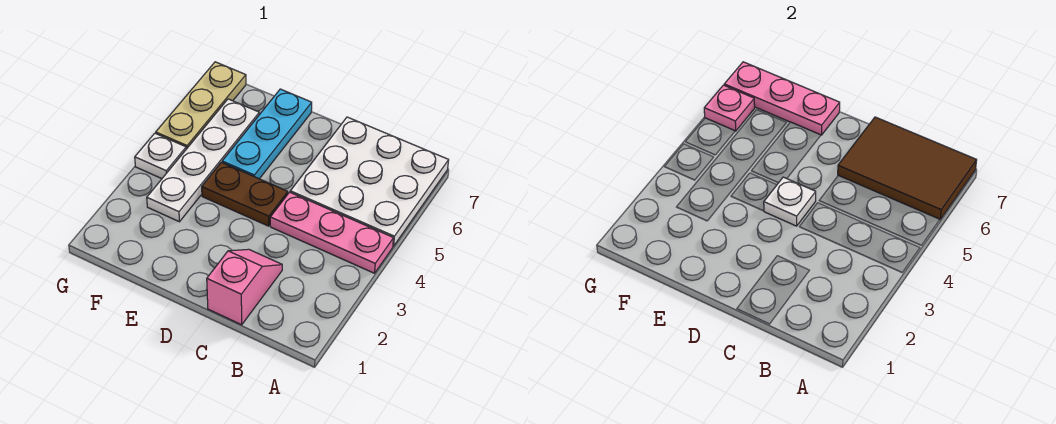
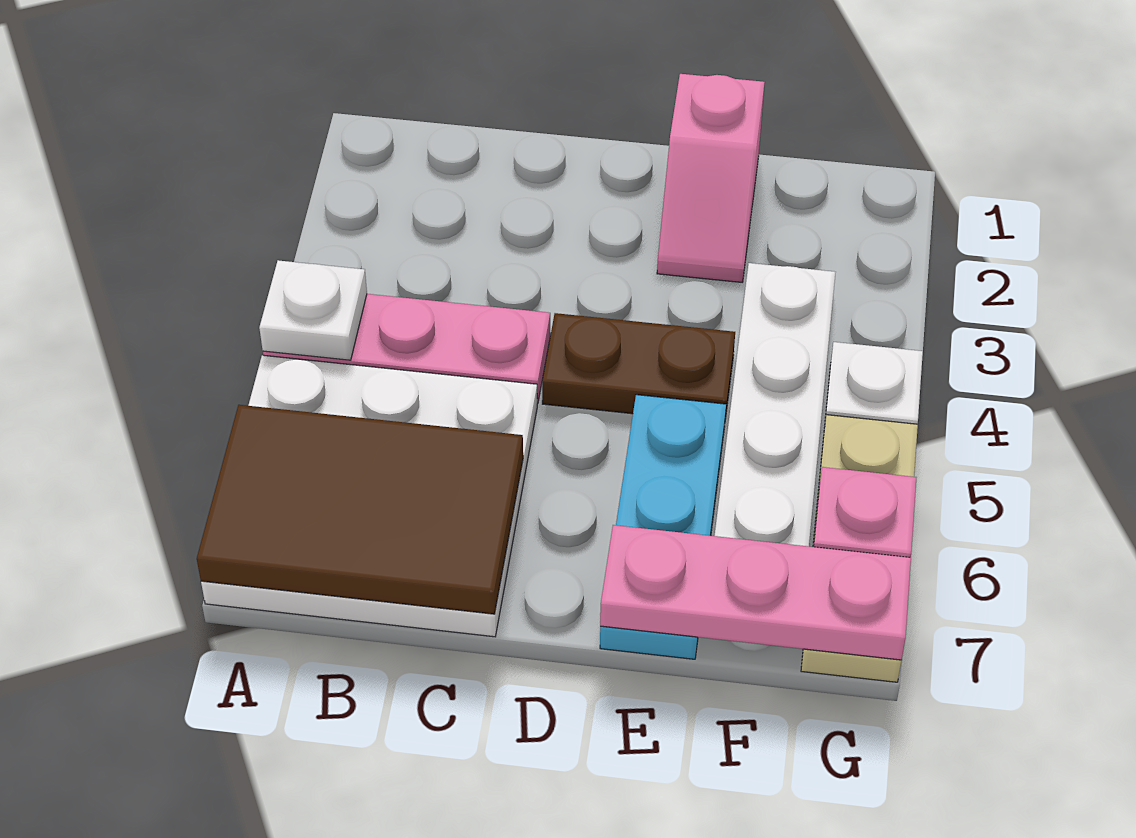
pink slope C1:C2 level 1 top 1 -> pink slope E1:E2 level 1 top 1
white plate D4 level 2 -> white plate A4 level 2

